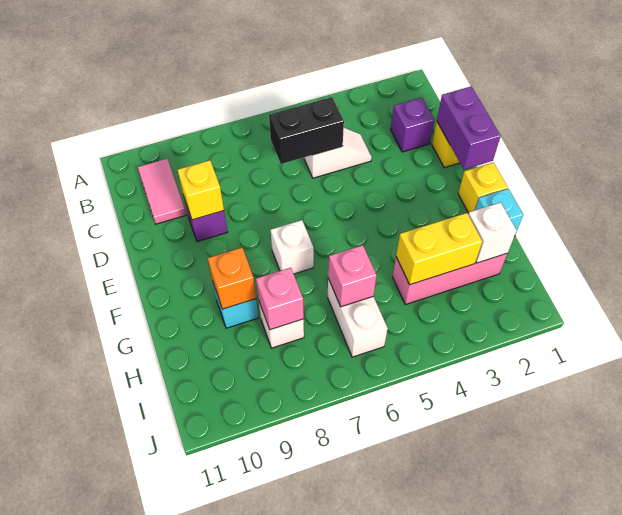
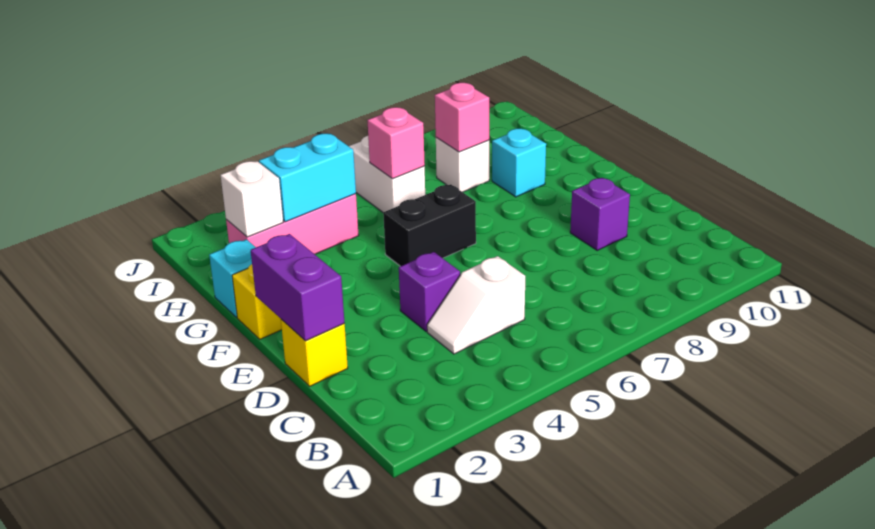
pink tile B10:C10 level 1 -> none
purple brick C2 level 1 -> purple brick D4 level 1
black brick C5:C6 level 2 -> black brick F5:F6 level 1
yellow brick D9 level 2 -> none
white brick F7 level 1 -> none
orange brick G9 level 2 -> none
yellow brick H3:H4 level 2 -> cyan brick H3:H4 level 2

